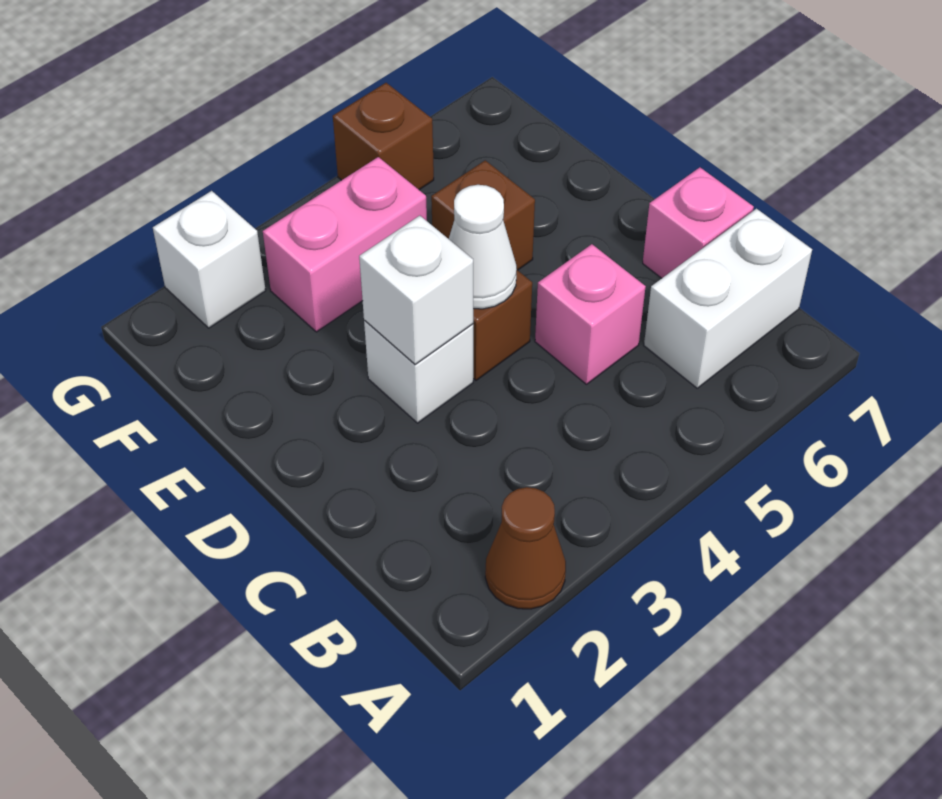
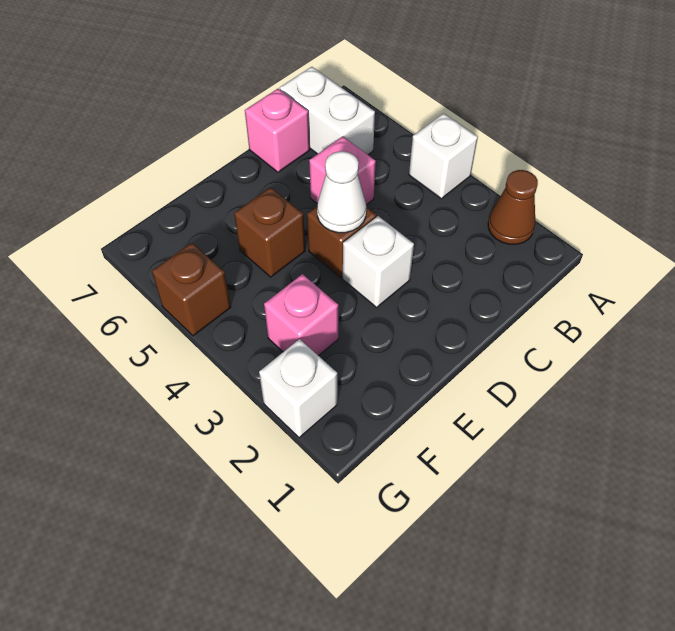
white brick D3 level 2 -> white brick A4 level 1
pink brick F3:F4 level 1 -> pink brick F3 level 1

